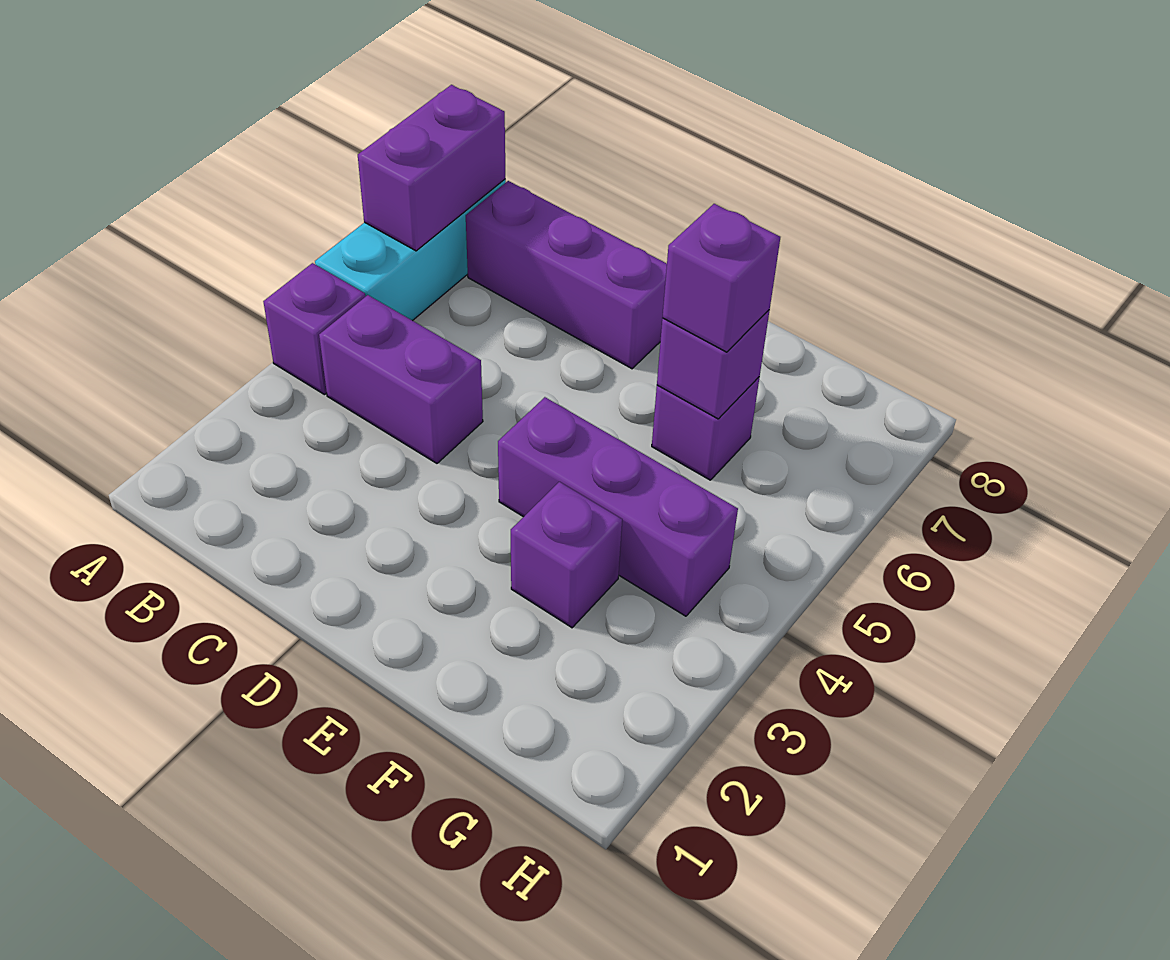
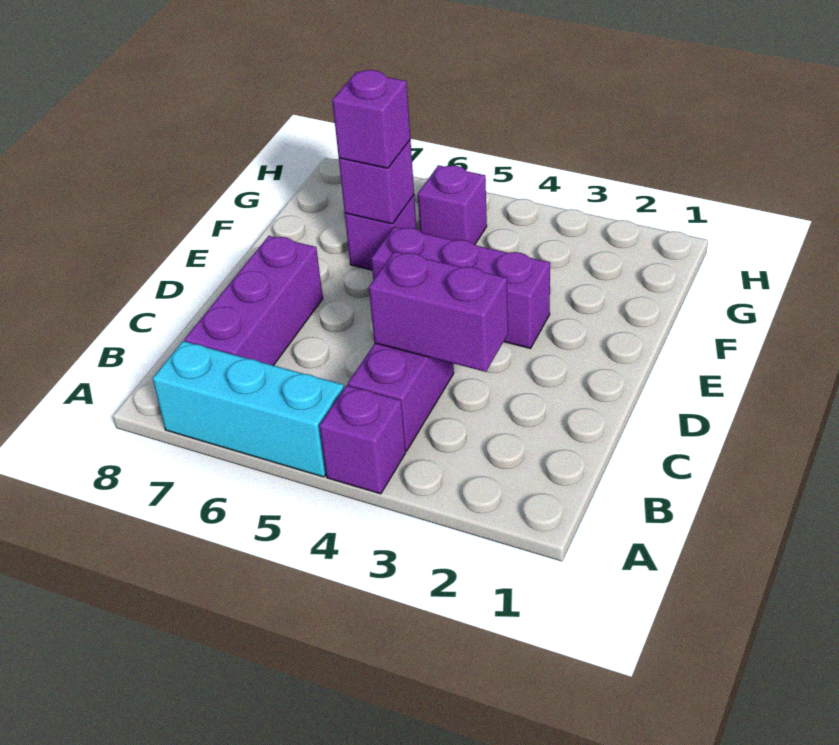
purple brick A6:A7 level 2 -> purple brick C3:C4 level 2
purple brick E4:G4 level 1 -> purple brick E3:E5 level 1
purple brick F3 level 1 -> purple brick G5 level 1

